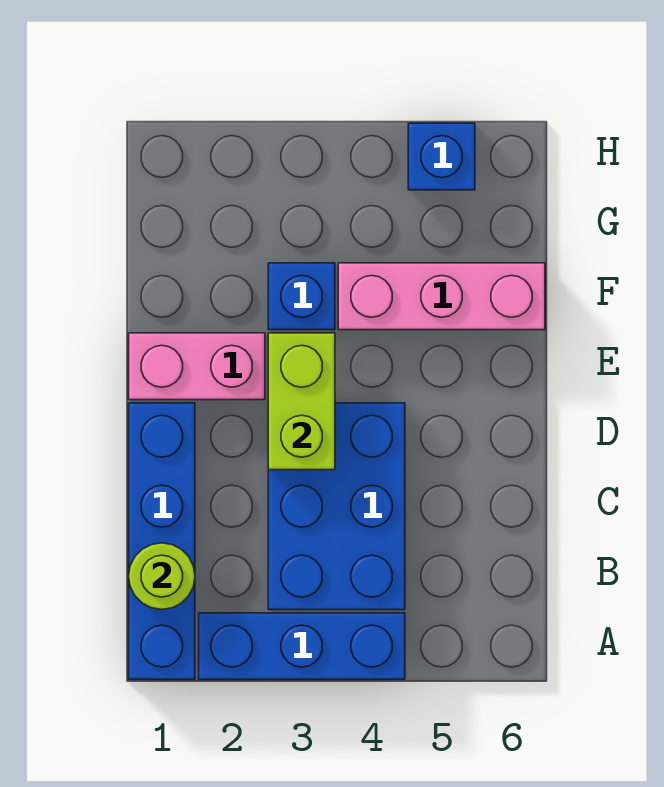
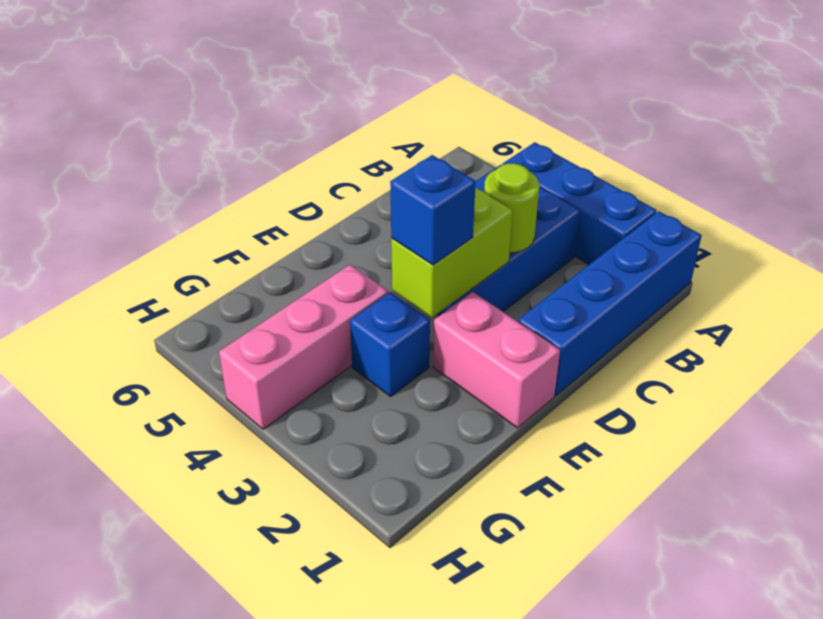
lime round brick B1 level 2 -> lime round brick C3 level 2
pink brick F4:F6 level 1 -> pink brick F4:H4 level 1
blue brick H5 level 1 -> blue brick E3 level 3

